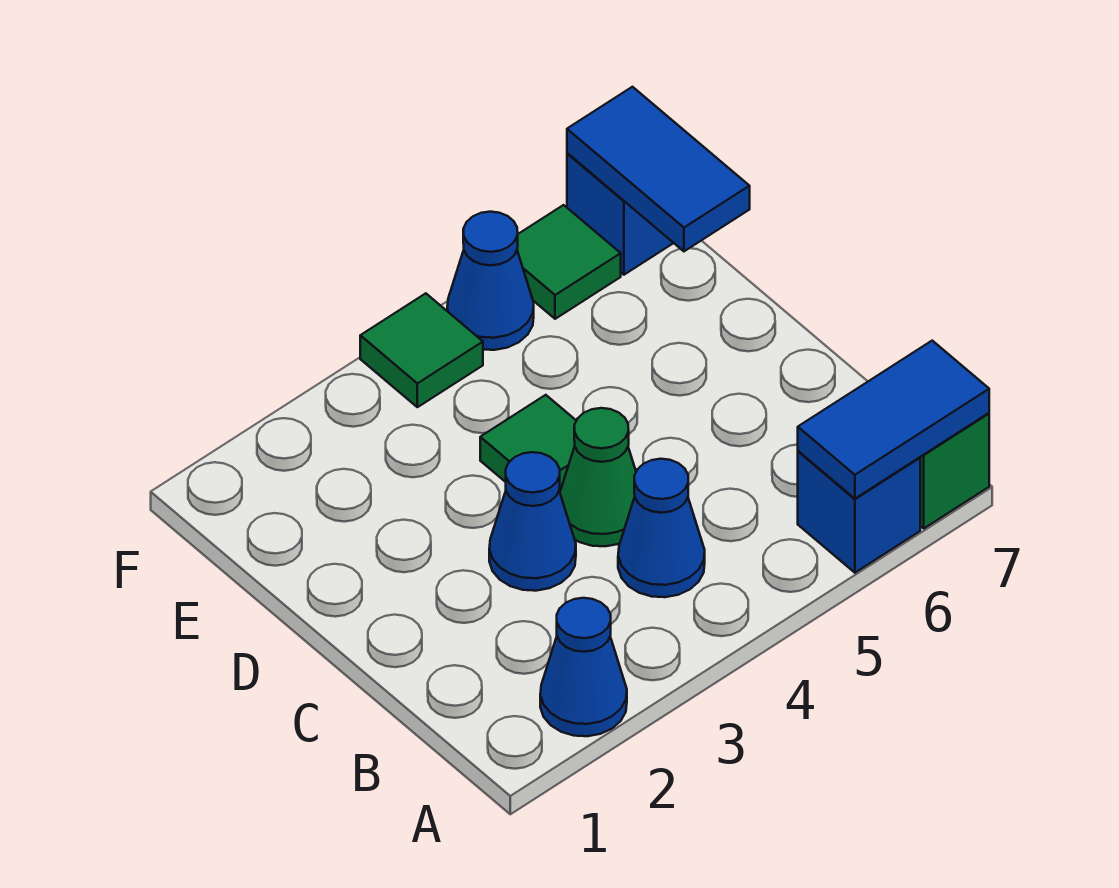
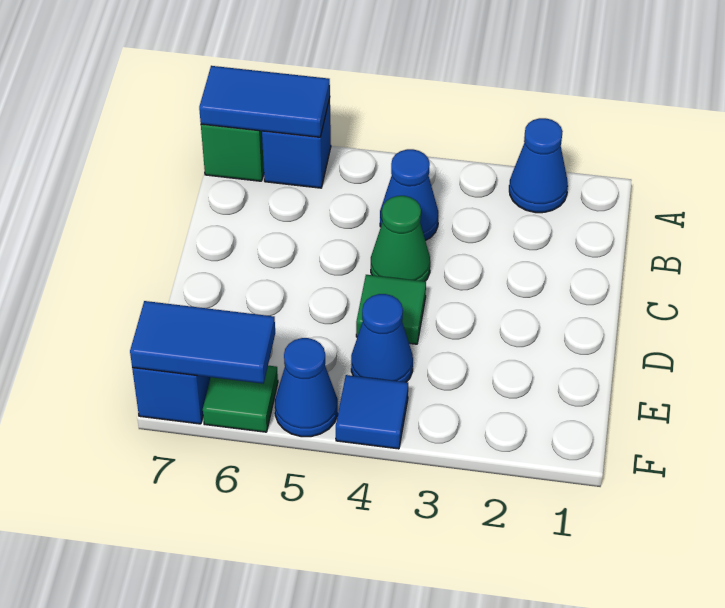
blue cone C3 level 1 -> blue cone E4 level 1
blue tile E7:F7 level 2 -> blue tile F6:F7 level 2
green tile F4 level 1 -> blue tile F4 level 1

